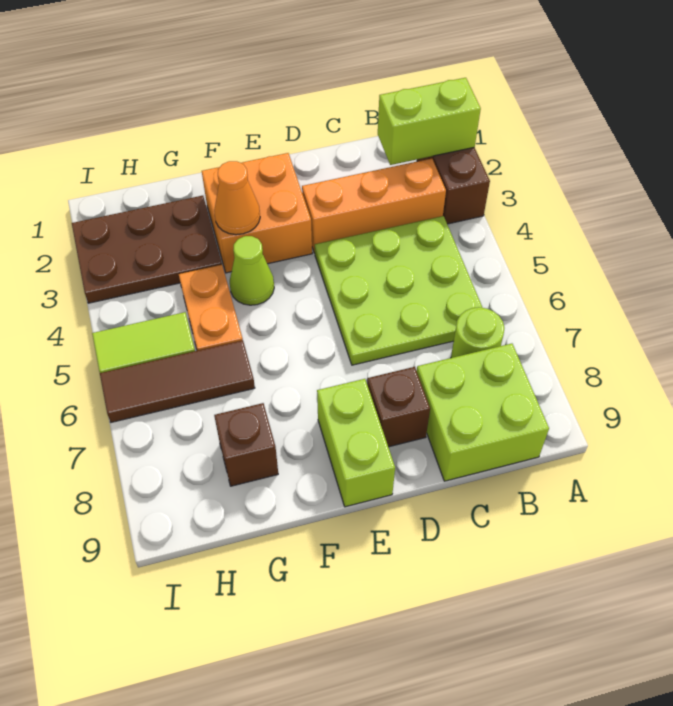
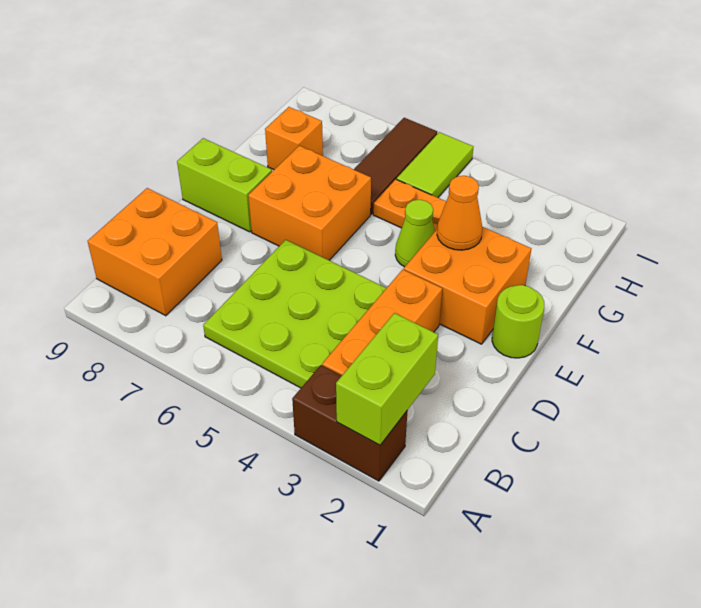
lime round brick B7 level 1 -> lime round brick E1 level 1
lime brick B8:C9 level 1 -> orange brick B8:C9 level 1
brown brick D8 level 1 -> none
none -> orange brick E6:F7 level 1
brown plate G2:I3 level 1 -> none
brown brick G8 level 1 -> orange brick G8 level 1

